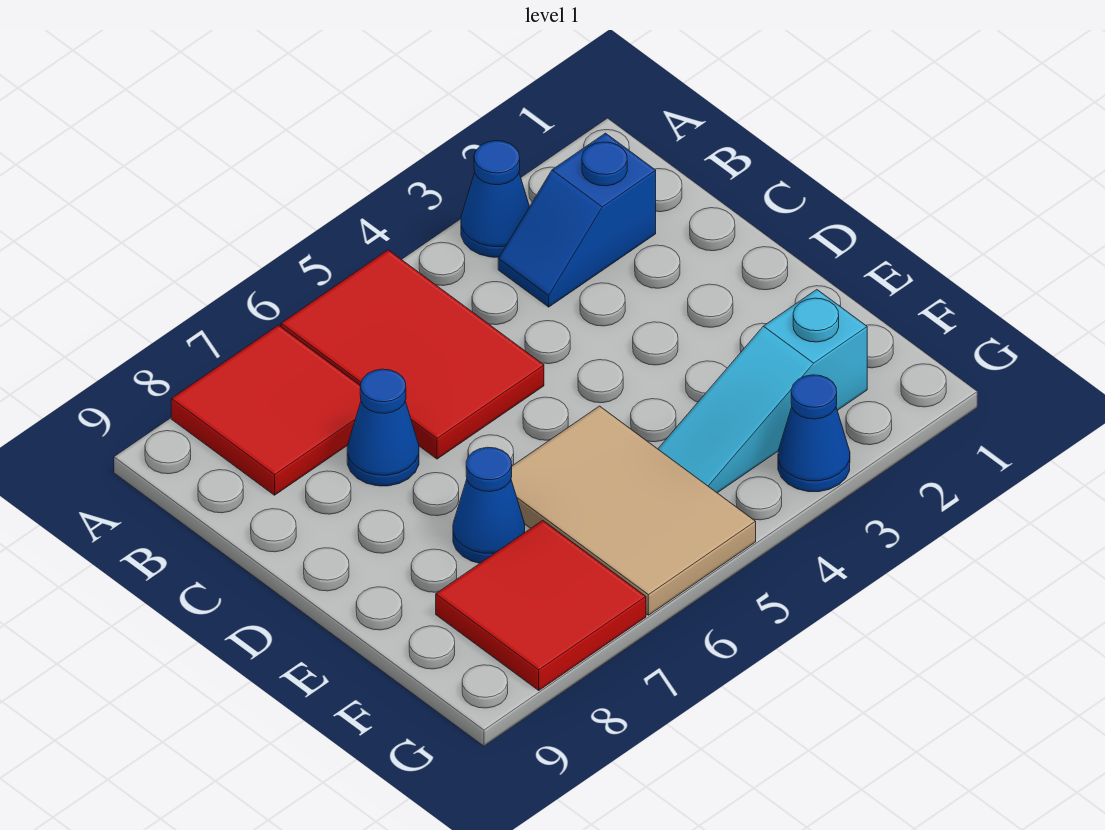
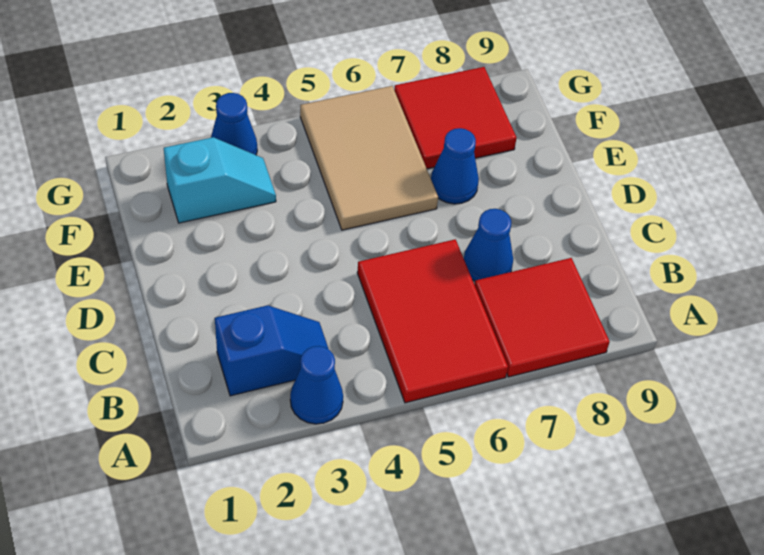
cyan slope F2:F4 level 1 top 2 -> cyan slope F2:F3 level 1 top 2

